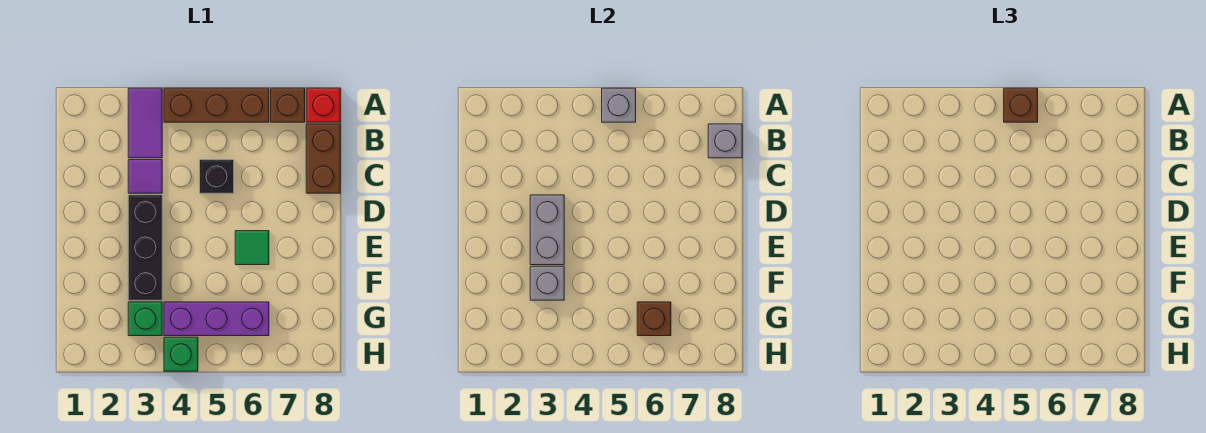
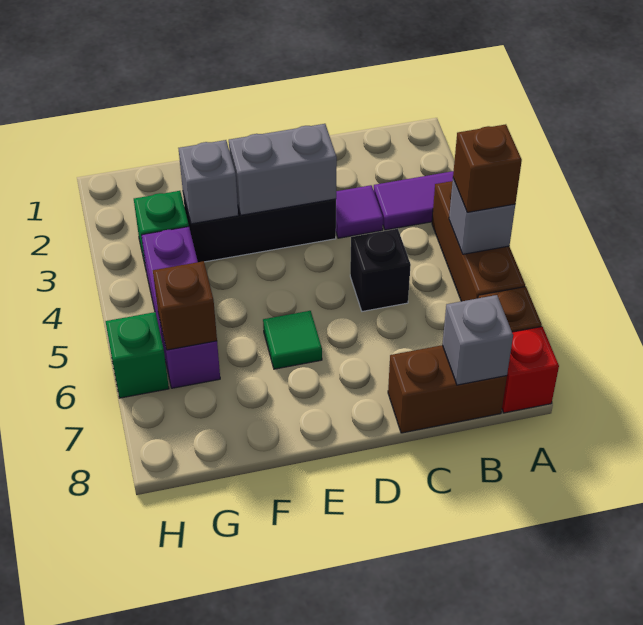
green brick H4 level 1 -> green brick H6 level 1

